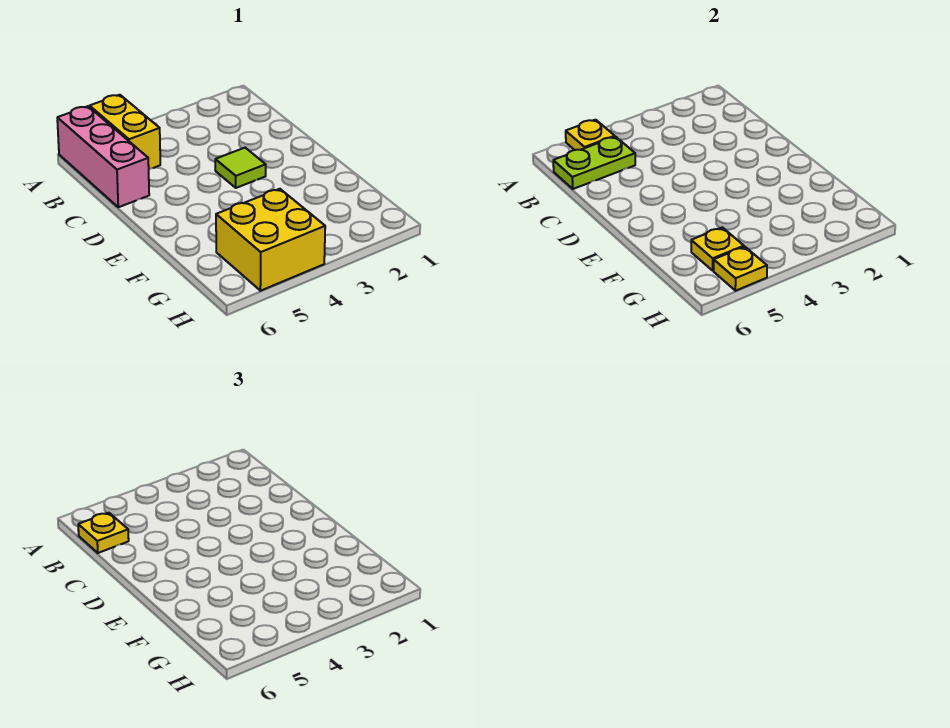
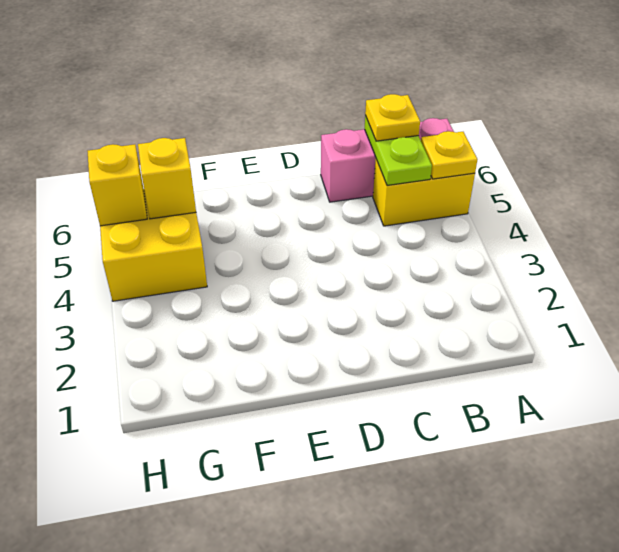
lime tile D3 level 1 -> none
yellow plate G5 level 2 -> yellow brick G5 level 2
yellow plate H5 level 2 -> yellow brick H5 level 2

